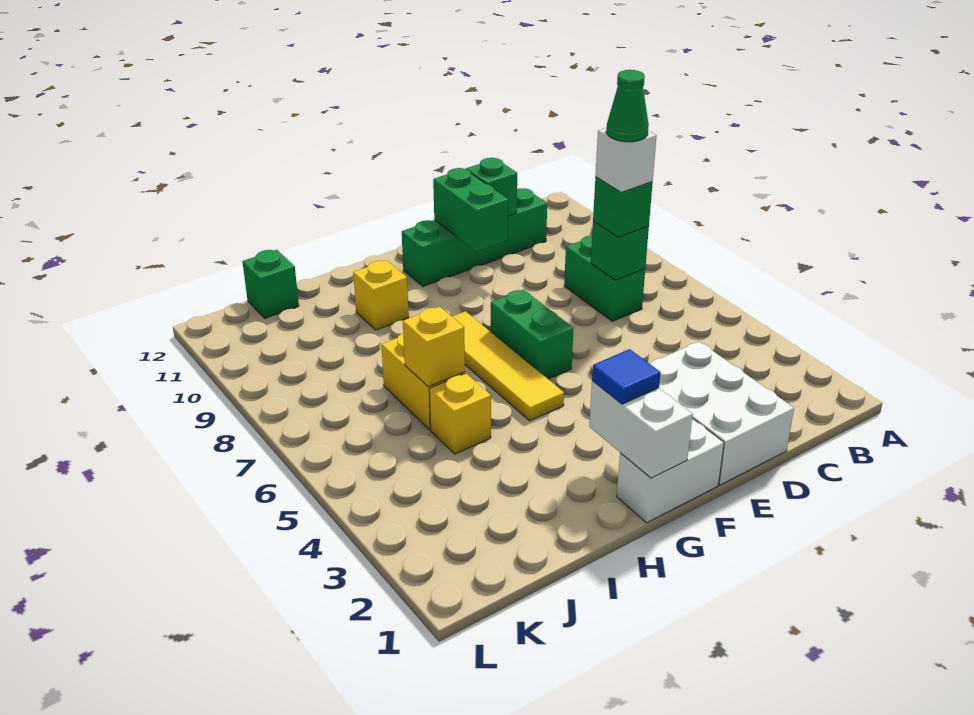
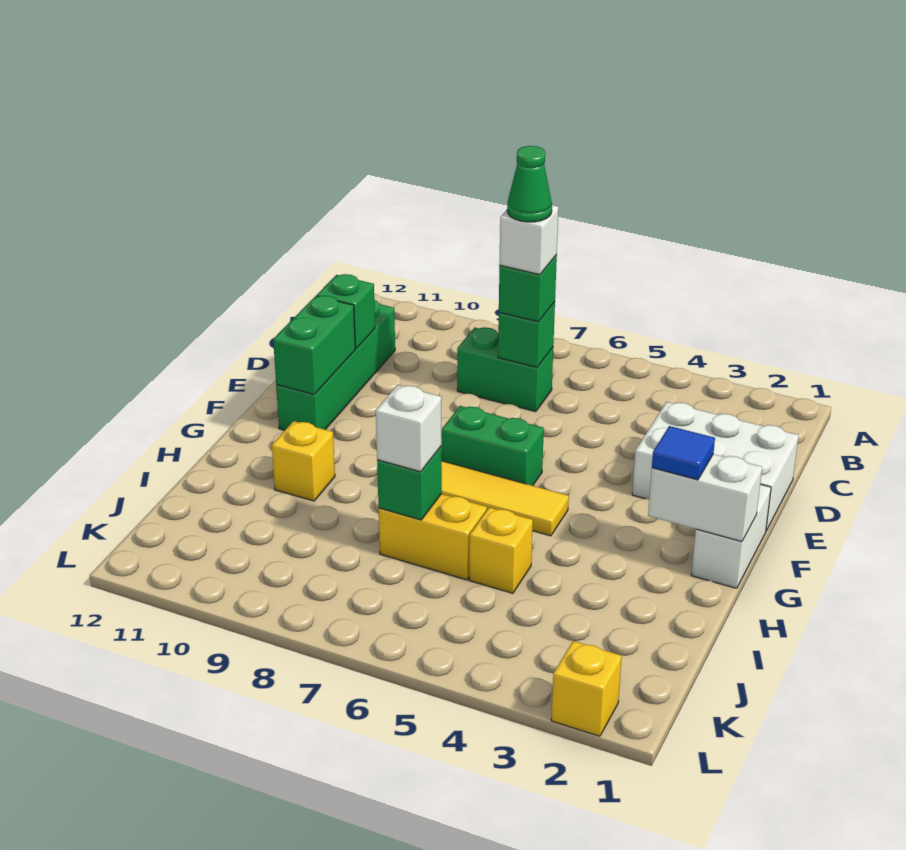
green brick E10:E11 level 2 -> green brick E11:F11 level 2
yellow brick I6 level 2 -> yellow brick L2 level 1
none -> white brick I7 level 3
green brick J12 level 1 -> green brick I7 level 2

